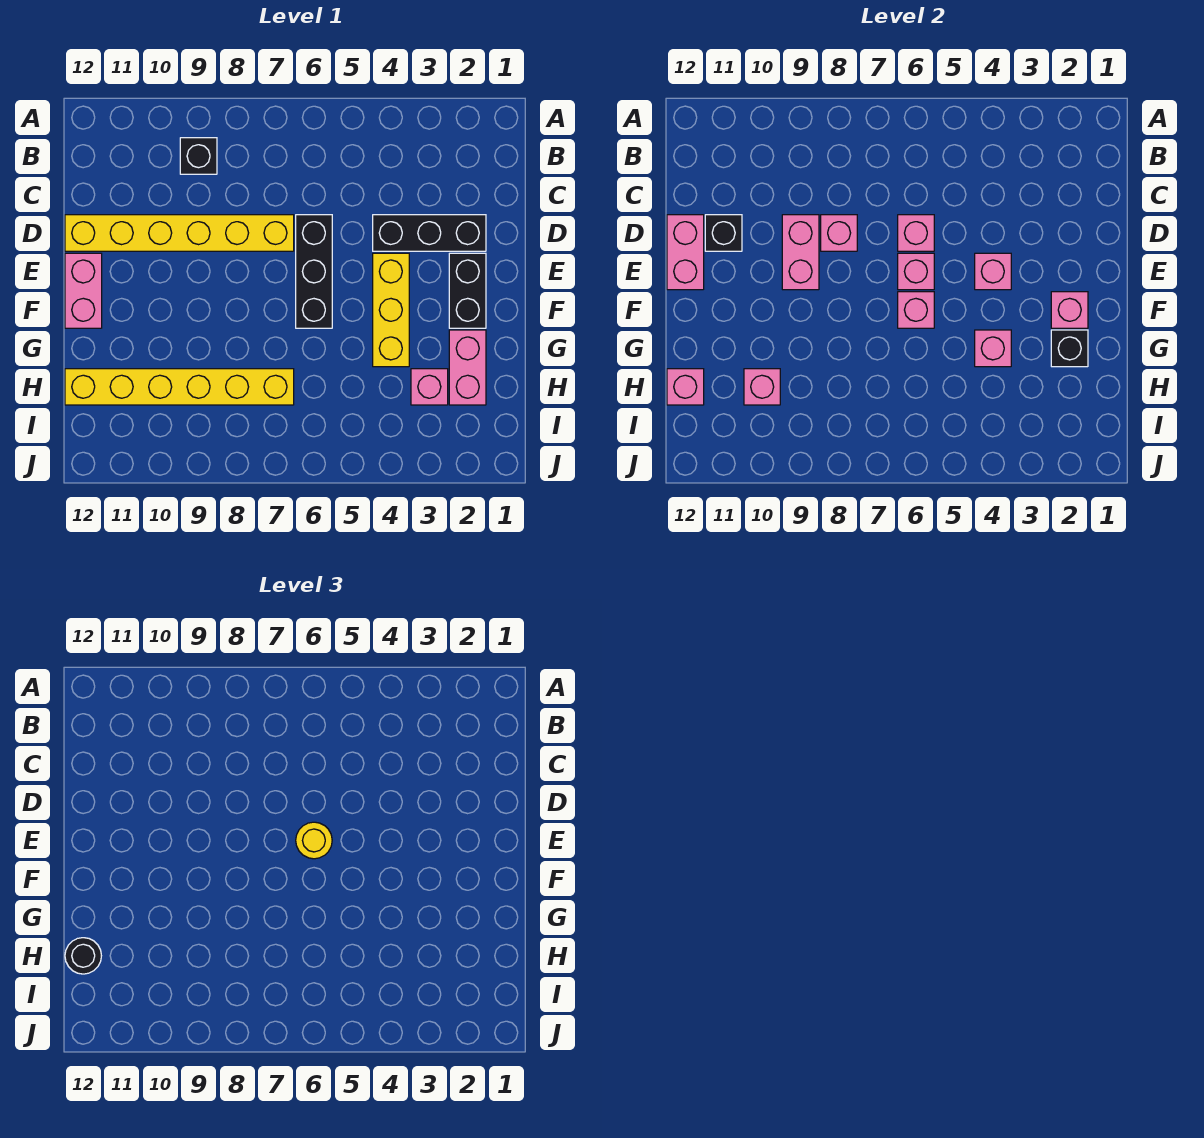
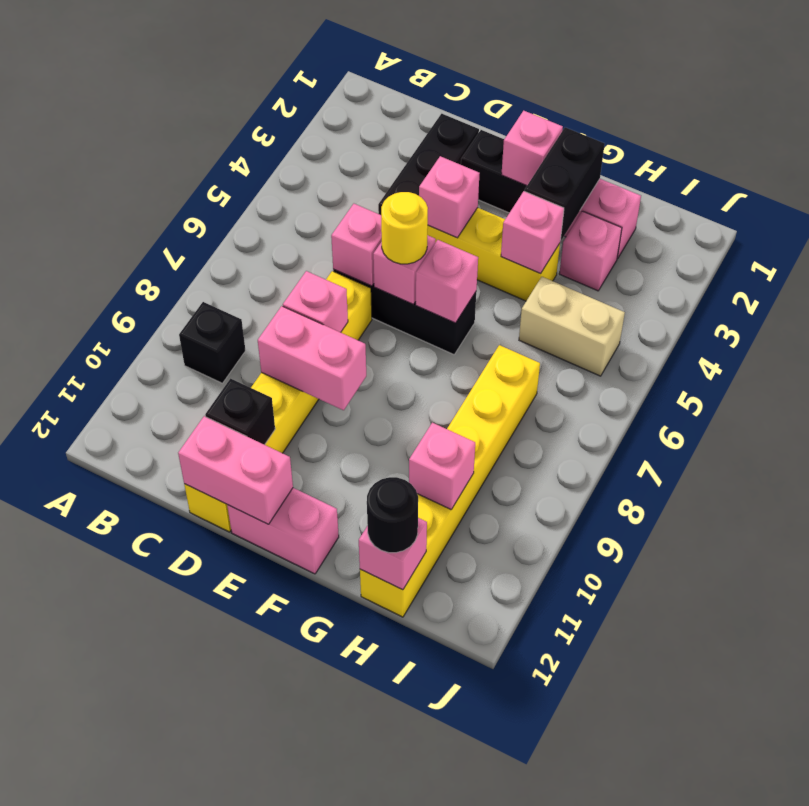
black brick G2 level 2 -> black brick G2:G3 level 2
none -> tan brick H5:I5 level 1

